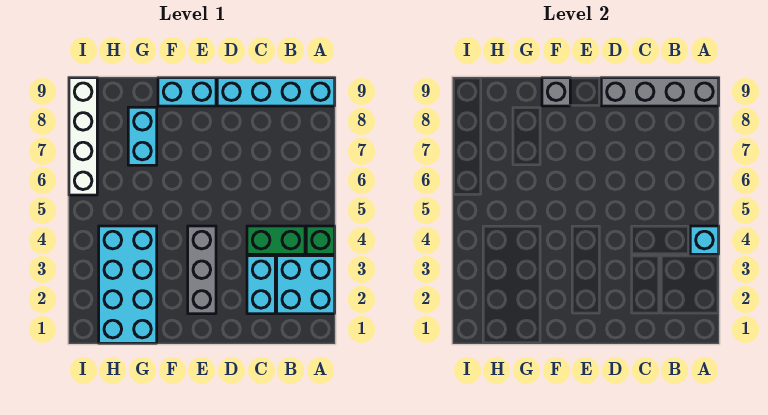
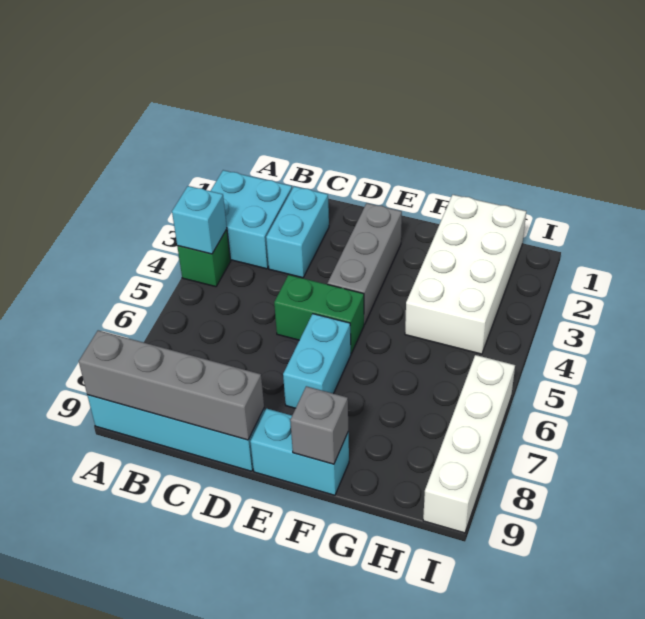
green brick B4:C4 level 1 -> green brick D5:E5 level 1
cyan brick G1:H4 level 1 -> white brick G1:H4 level 1
cyan brick G7:G8 level 1 -> cyan brick E6:E7 level 1

